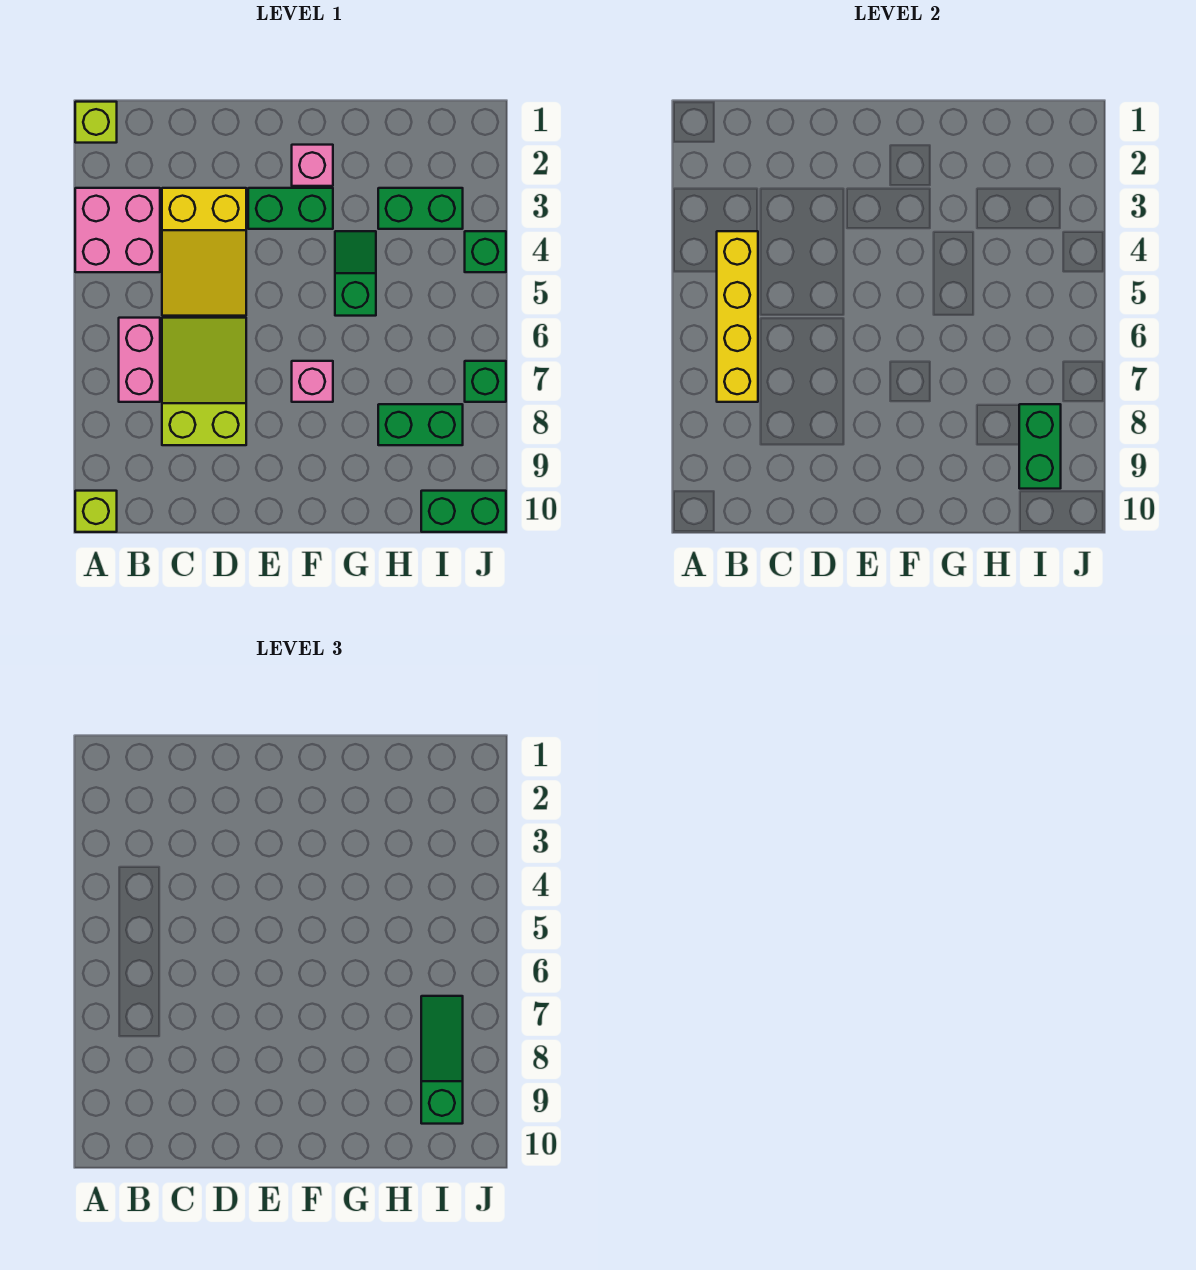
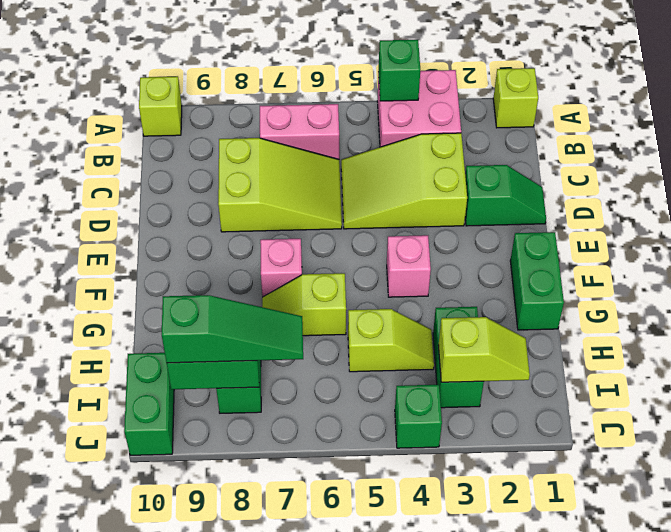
yellow brick B4:B7 level 2 -> none
yellow slope C3:D5 level 1 top 3 -> lime slope C3:D5 level 1 top 3
green brick E3:F3 level 1 -> green brick F1:G1 level 1
pink brick F2 level 1 -> pink brick F4 level 1
green slope G4:G5 level 1 top 5 -> green slope D1:D2 level 1 top 2
none -> lime slope G6:G7 level 1 top 6
none -> lime slope H4:H5 level 1 top 5
none -> lime slope I2:I3 level 2 top 3
green brick J7 level 1 -> green brick A4 level 2

